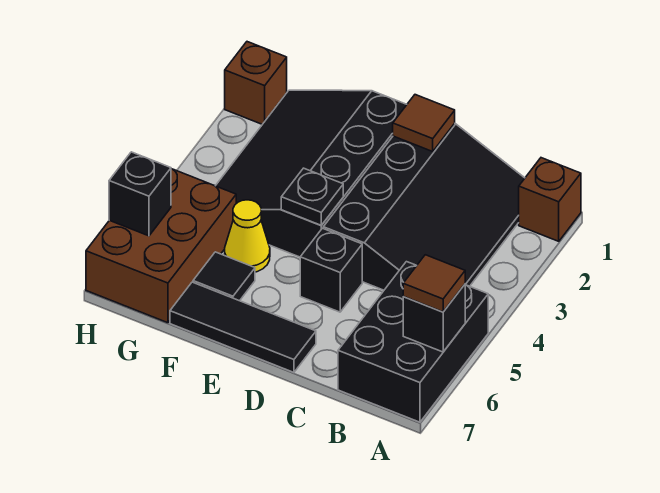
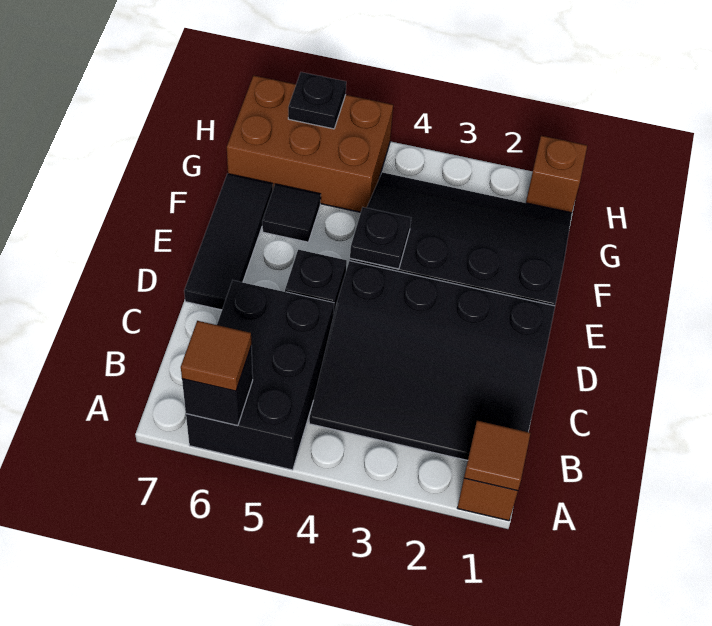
black brick A5:B7 level 1 -> black brick A5:C6 level 1
brown tile D1 level 2 -> brown tile A1 level 2
yellow cone F5 level 1 -> none
black brick H6 level 2 -> black plate H6 level 2

